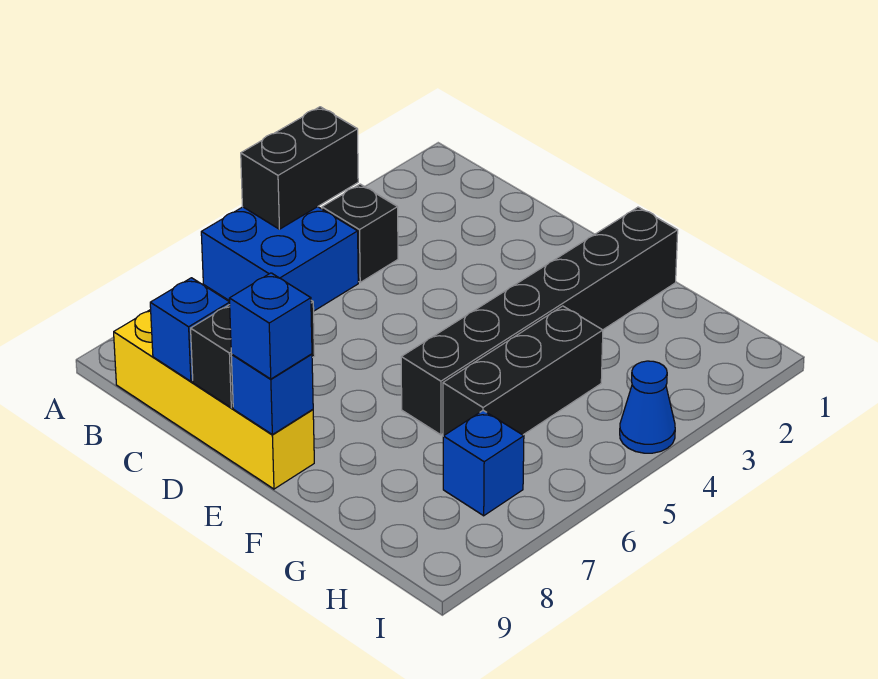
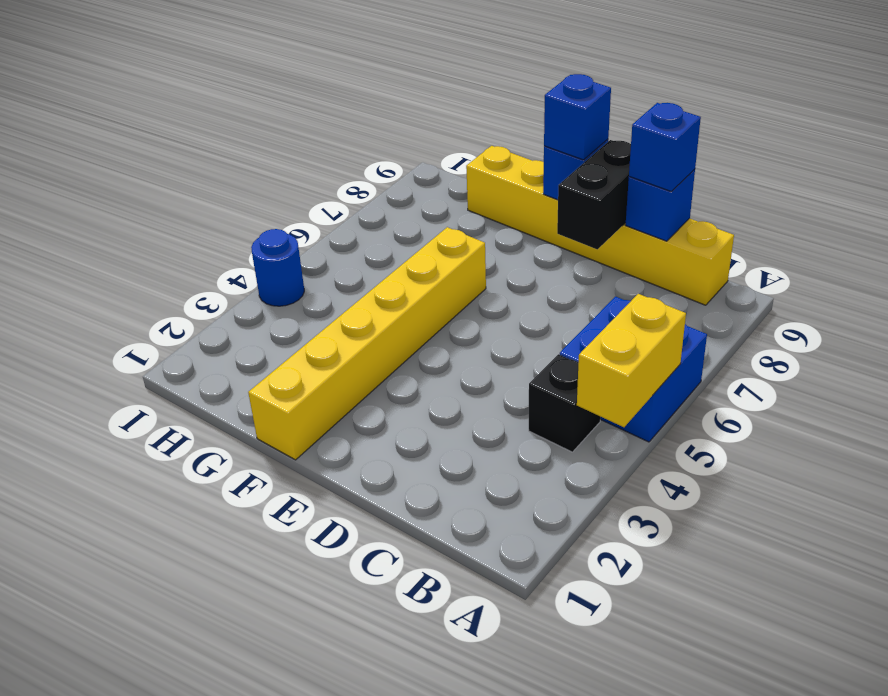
black brick A4:A5 level 2 -> yellow brick A4:A5 level 2
yellow brick B9:E9 level 1 -> yellow brick B9:G9 level 1
black brick F1:F6 level 1 -> yellow brick F1:F6 level 1
black brick G4:G6 level 1 -> none
blue brick H7 level 1 -> blue brick C9 level 3
blue cone I4 level 1 -> blue round brick I4 level 1

